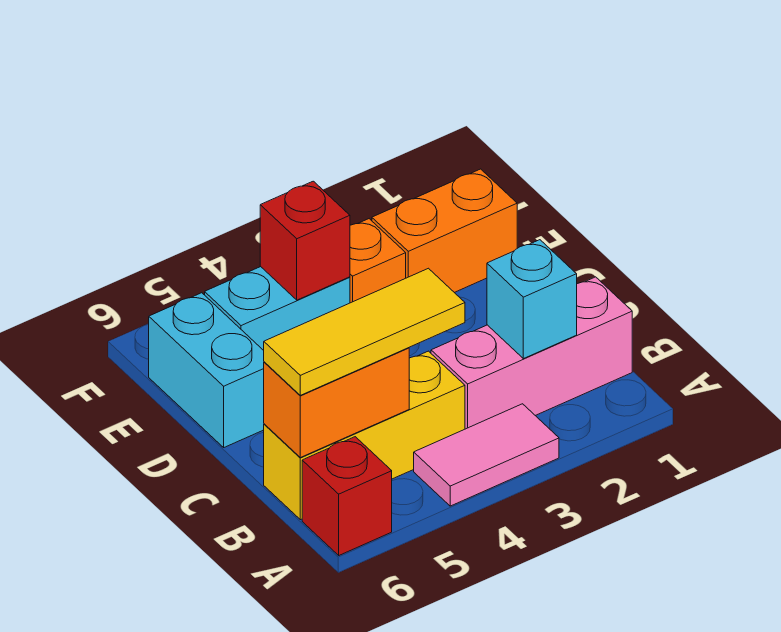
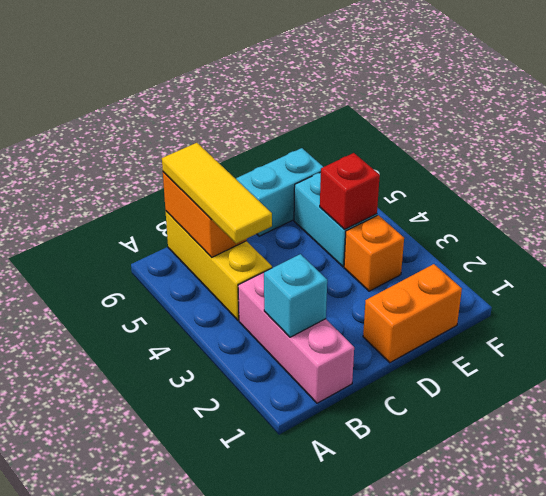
pink tile A3:A4 level 1 -> none
red brick A6 level 1 -> none
orange brick E1:E2 level 1 -> orange brick D1:E1 level 1

